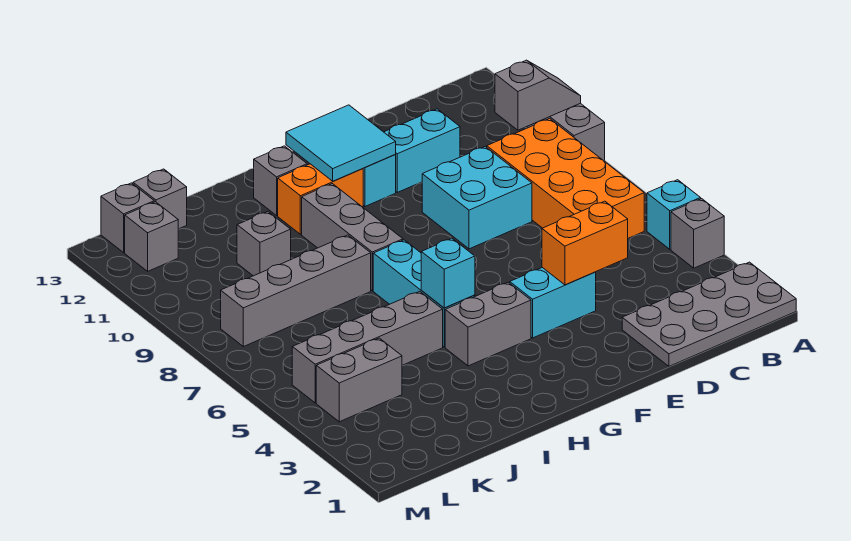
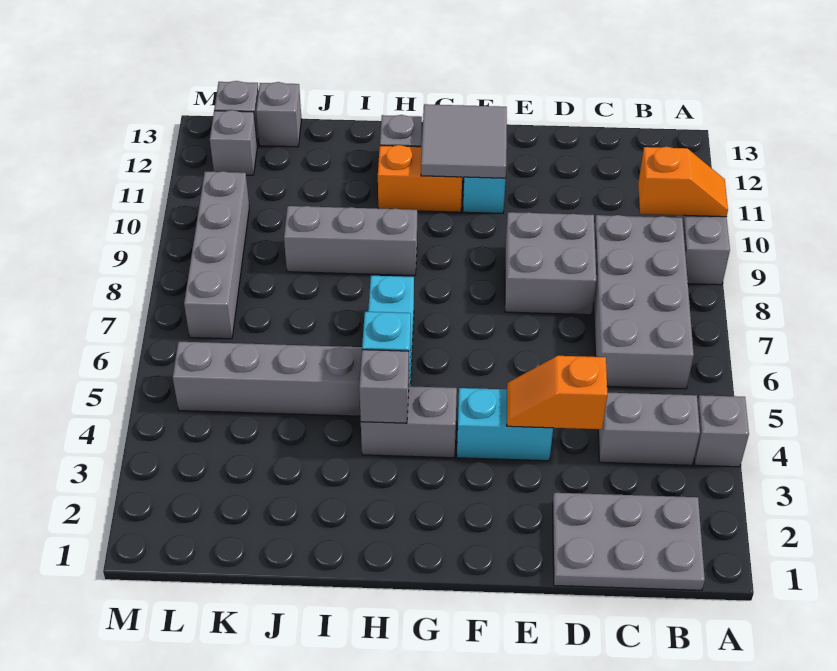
grey plate A1:D2 level 1 -> grey plate B1:D2 level 1
cyan brick A5 level 1 -> none
grey slope A10:B10 level 2 top B -> orange slope A10:B10 level 2 top B
orange brick B6:C9 level 1 -> grey brick B6:C9 level 1
orange brick D4:E4 level 2 -> orange slope D4:E4 level 2 top D
cyan brick D8:E9 level 1 -> grey brick D8:E9 level 1
cyan brick D11:E11 level 1 -> none
cyan tile F11:G12 level 2 -> grey tile F11:G12 level 2
grey brick H8:H10 level 1 -> grey brick H9:J9 level 1
grey brick I8:L8 level 1 -> grey brick L7:L10 level 1
grey brick J10 level 1 -> grey brick H4 level 2
grey brick K4:L4 level 1 -> grey brick B4:C4 level 1

